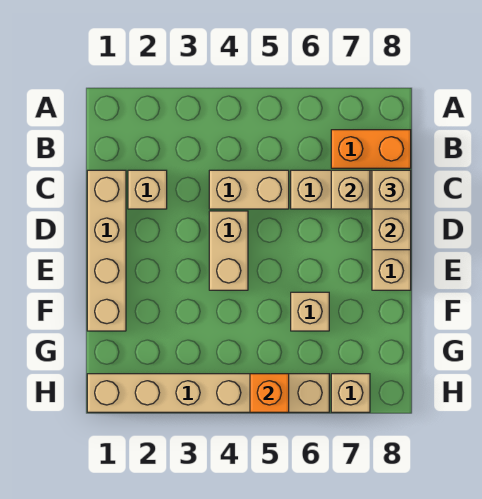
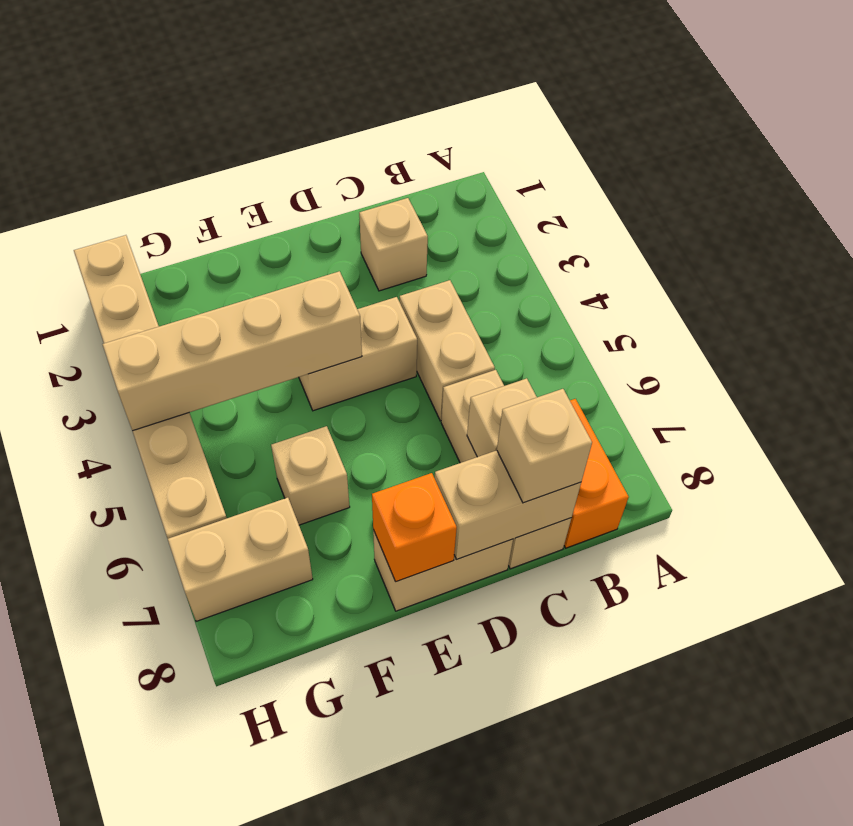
tan brick C1:F1 level 1 -> tan brick E4:H4 level 2
orange brick H5 level 2 -> orange brick E8 level 2
tan brick H7 level 1 -> tan brick G7:H7 level 1

